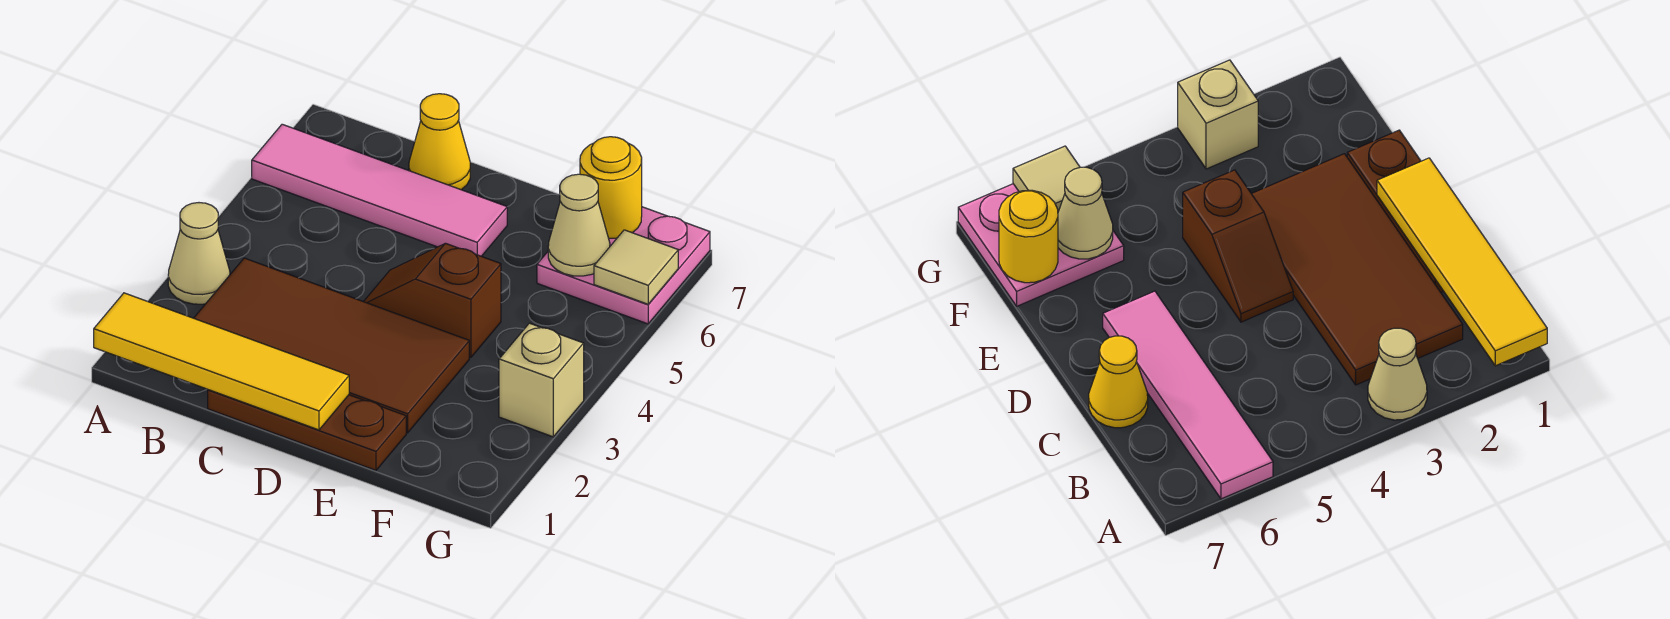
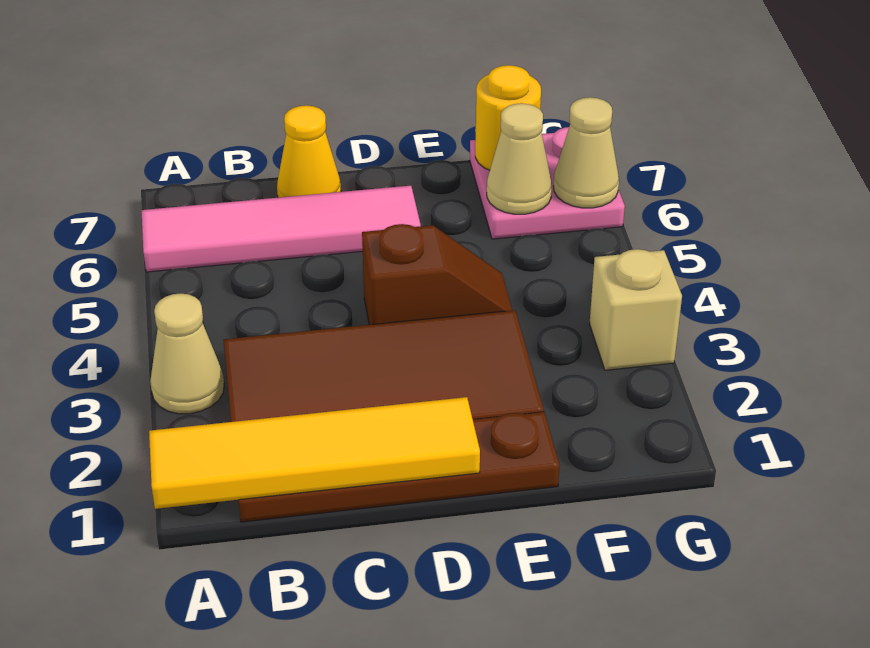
brown plate C1:E1 level 1 -> brown plate B1:E1 level 1
brown slope D4:E4 level 1 top E -> brown slope D4:E4 level 1 top D
tan tile G6 level 2 -> tan cone G6 level 2

